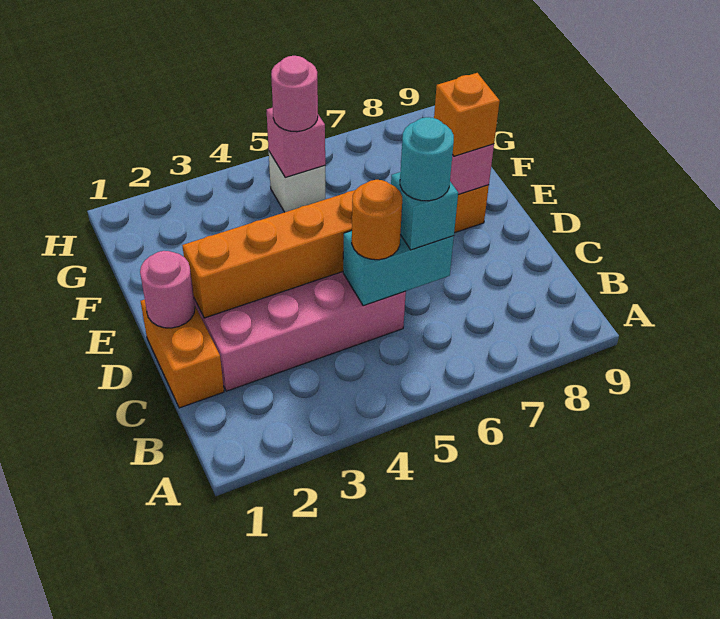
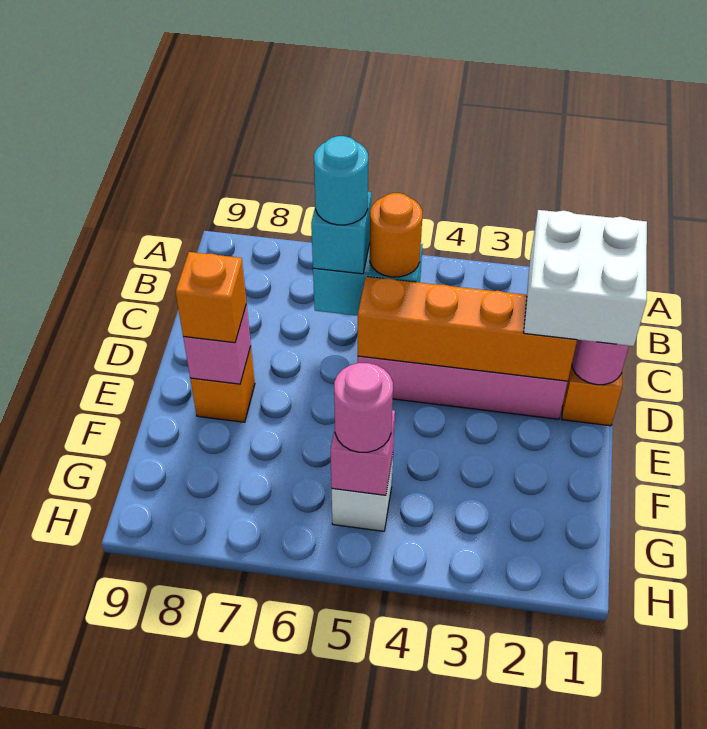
none -> white brick C1:D2 level 3

